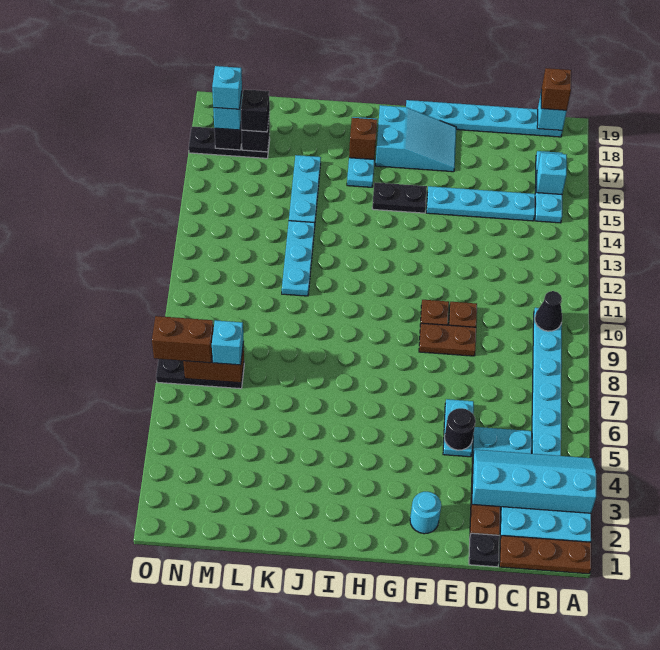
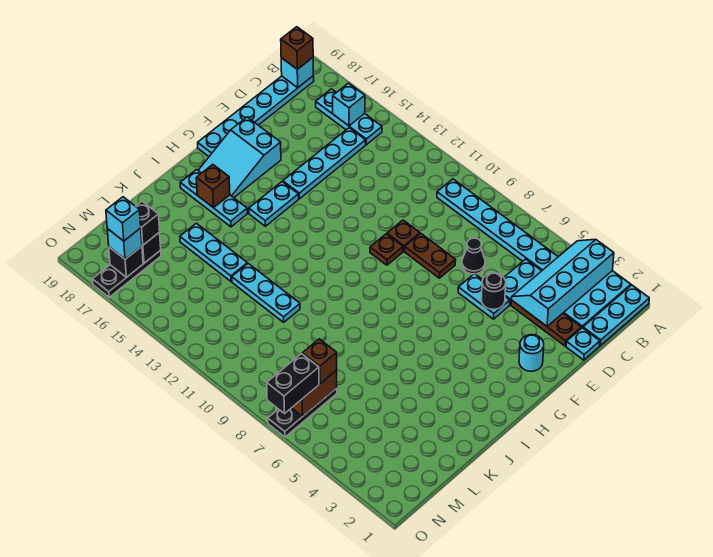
brown plate A1:C1 level 1 -> cyan plate A1:C1 level 1
black cone B10 level 2 -> black cone D7 level 1
black plate D1 level 1 -> cyan plate D1 level 1
brown plate E9:F9 level 1 -> brown plate E8:E9 level 1
cyan slope F17:H18 level 1 top H -> cyan slope F17:H18 level 1 top F
black plate G15:H15 level 1 -> cyan plate G15:H15 level 1
cyan brick M7 level 3 -> brown brick M7 level 3
brown brick N7:O7 level 3 -> black brick N7:O7 level 3

